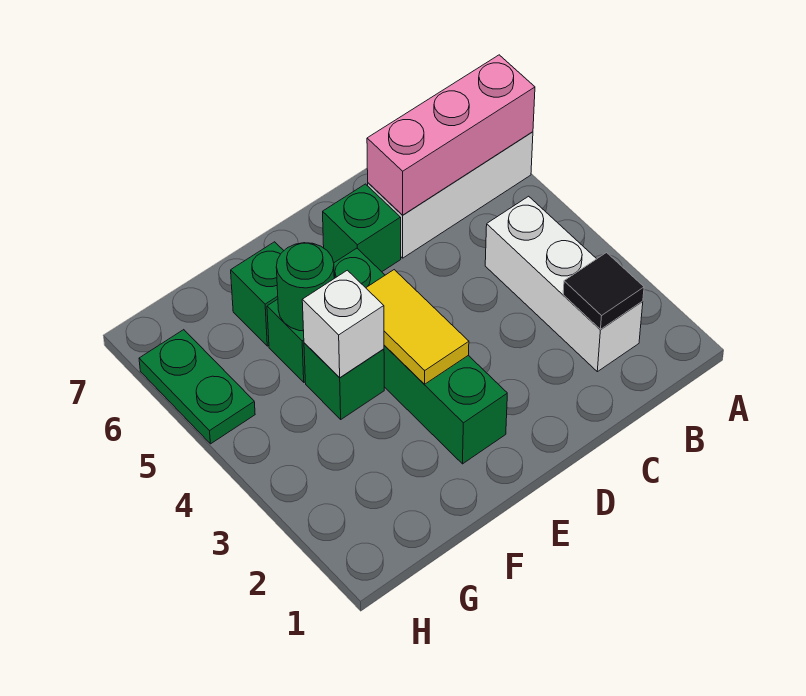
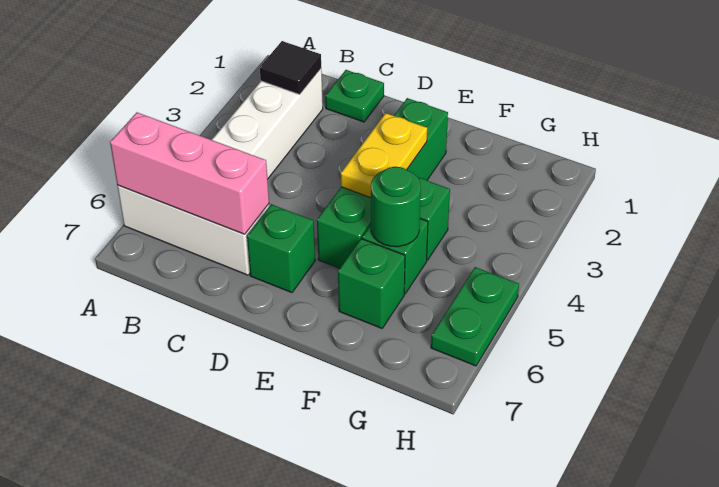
none -> green plate C1 level 1
yellow tile E3:E4 level 2 -> yellow plate E3:E4 level 2
white brick F4 level 2 -> none

